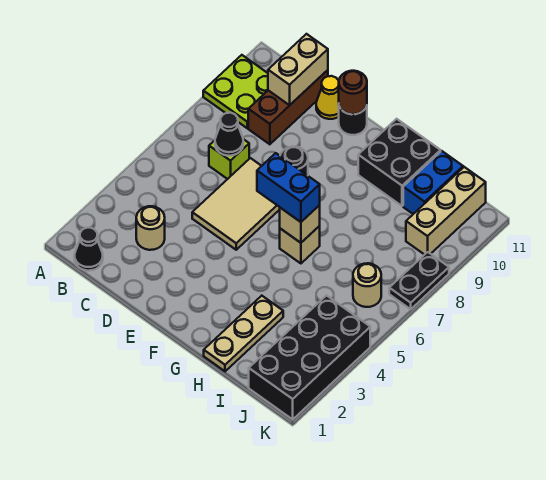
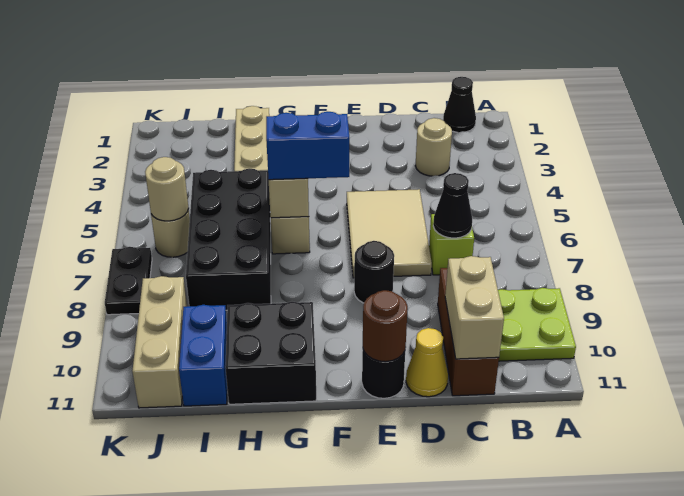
black brick J1:K4 level 1 -> black brick H5:I8 level 1
none -> tan round brick J6 level 2

